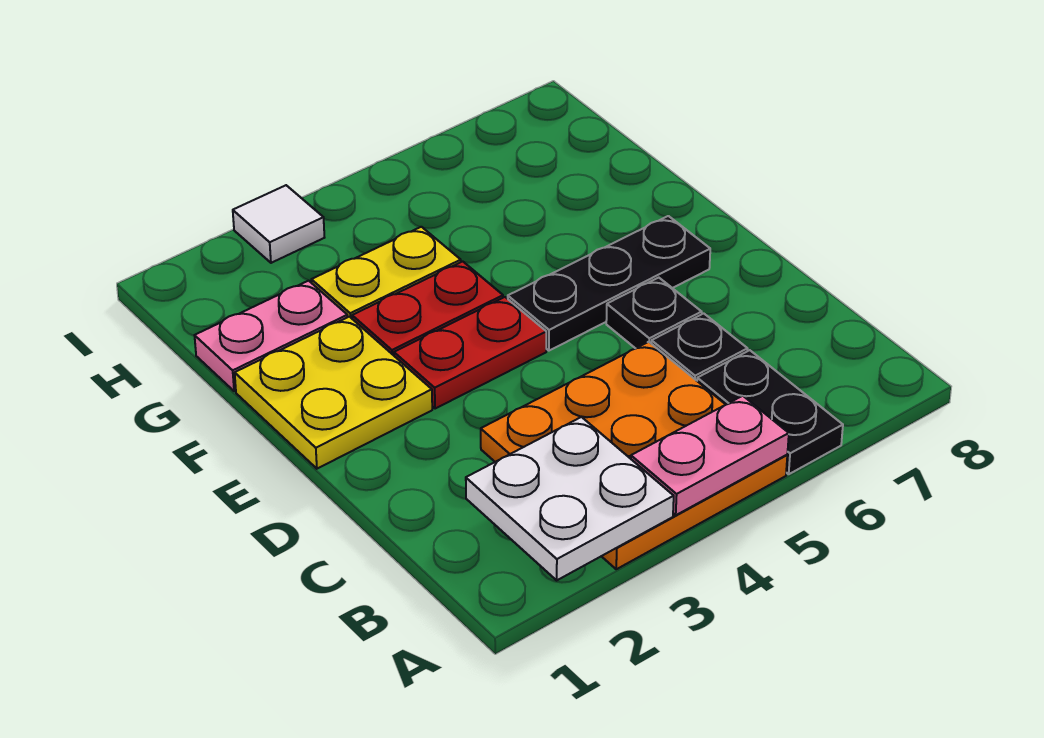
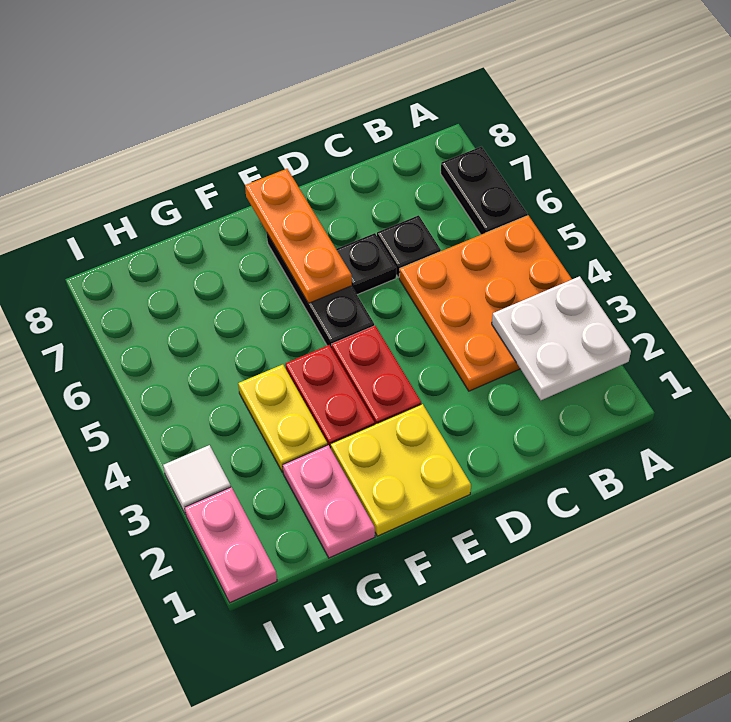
pink plate A4:A5 level 2 -> pink plate I1:I2 level 1
black plate A6:B6 level 1 -> black plate A6:A7 level 1
none -> orange plate E6:E8 level 2

